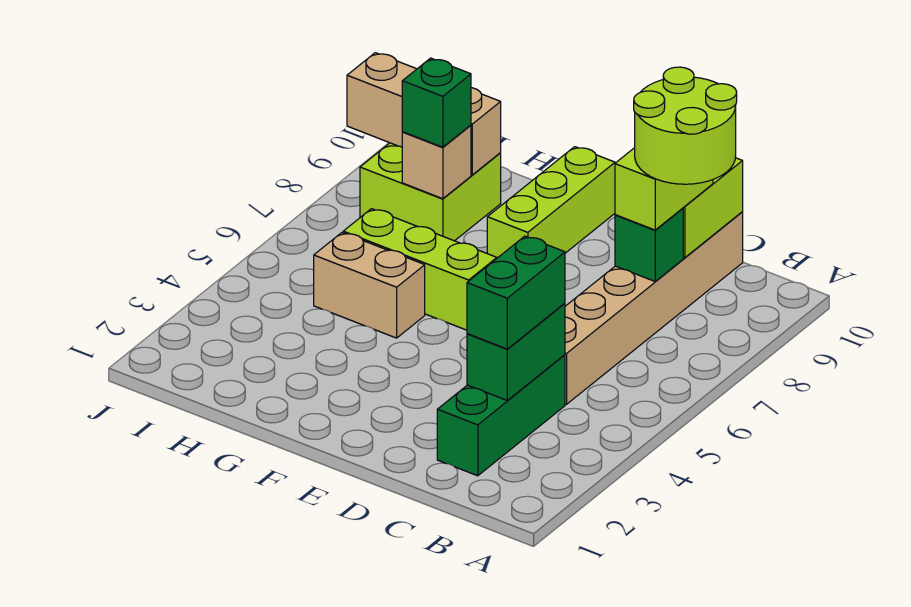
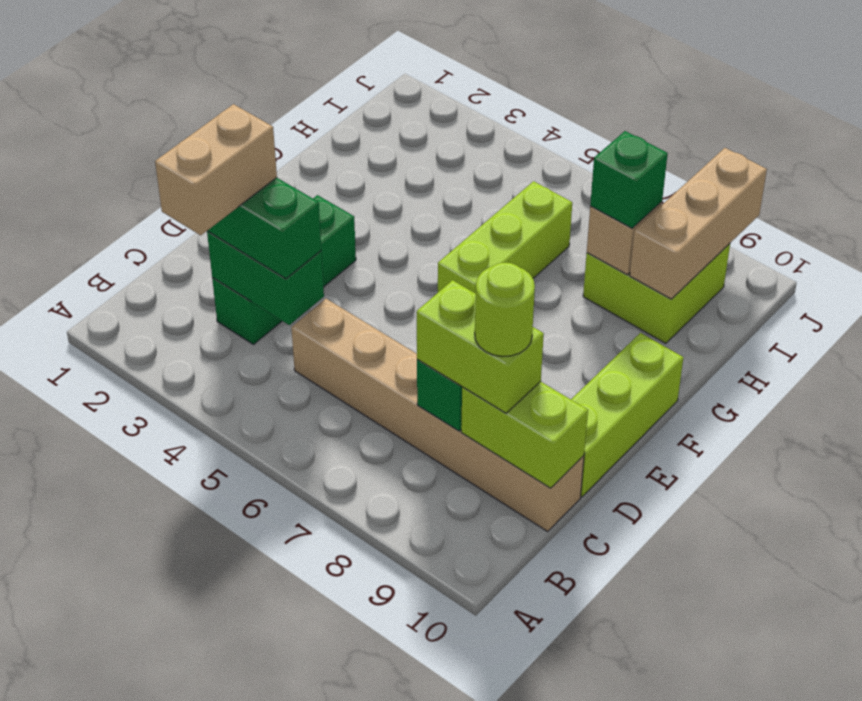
lime round brick B8:C9 level 4 -> lime round brick C9 level 4
green brick C2:C4 level 1 -> green brick C3:E3 level 1
lime brick F8:F10 level 1 -> lime brick D10:F10 level 1
tan brick G5:H5 level 1 -> tan brick B3:C3 level 4

